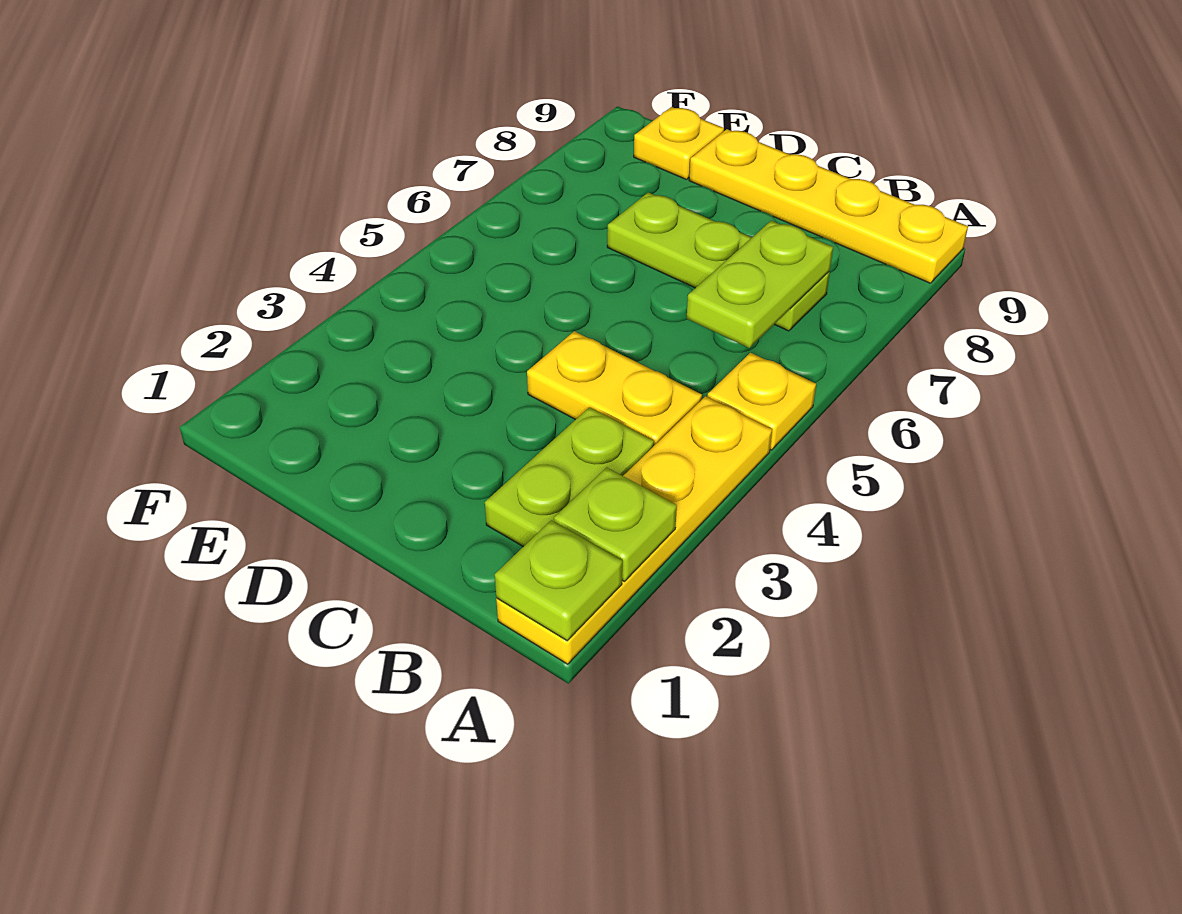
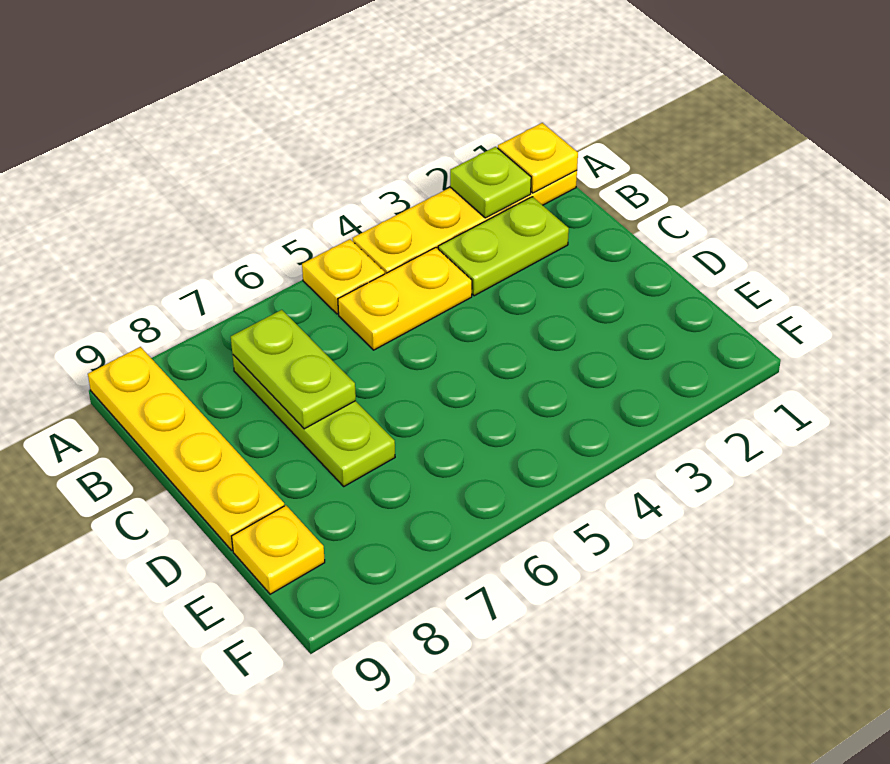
lime plate A1 level 2 -> yellow plate A1 level 2
yellow plate B4:C4 level 1 -> yellow plate B4:B5 level 1
lime plate B6:B7 level 2 -> lime plate B7:C7 level 2

